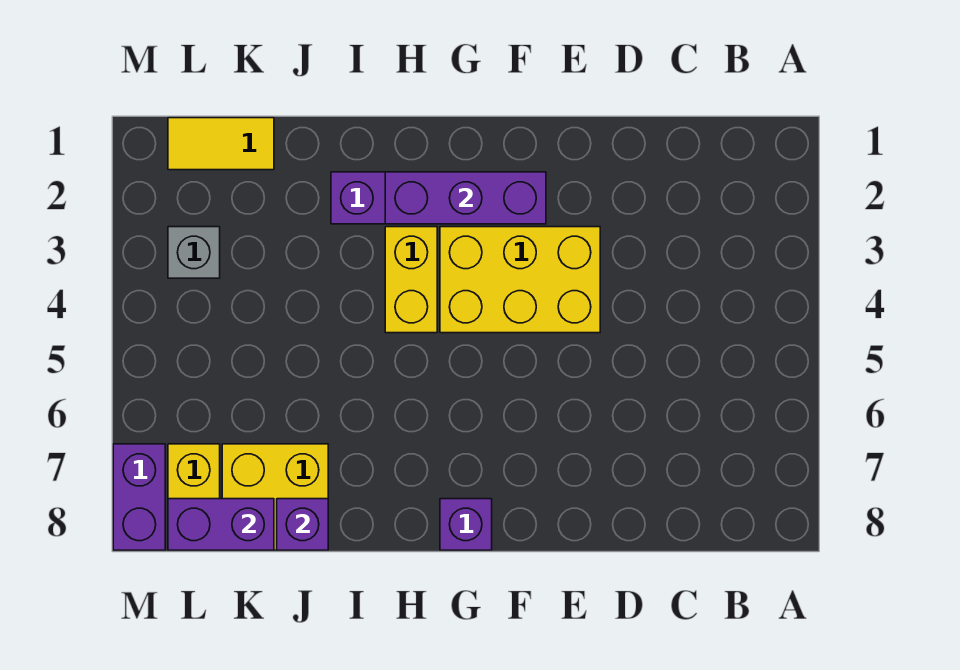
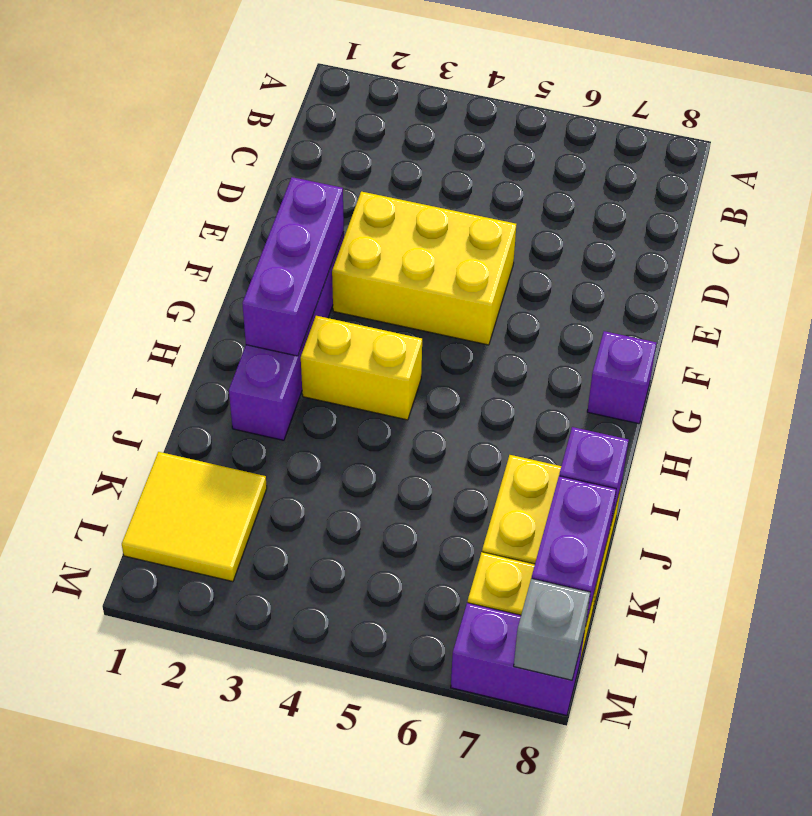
yellow brick E3:G4 level 1 -> yellow brick E3:F5 level 1
yellow tile K1:L1 level 1 -> yellow tile K1:L2 level 1
grey brick L3 level 1 -> grey brick M8 level 2

